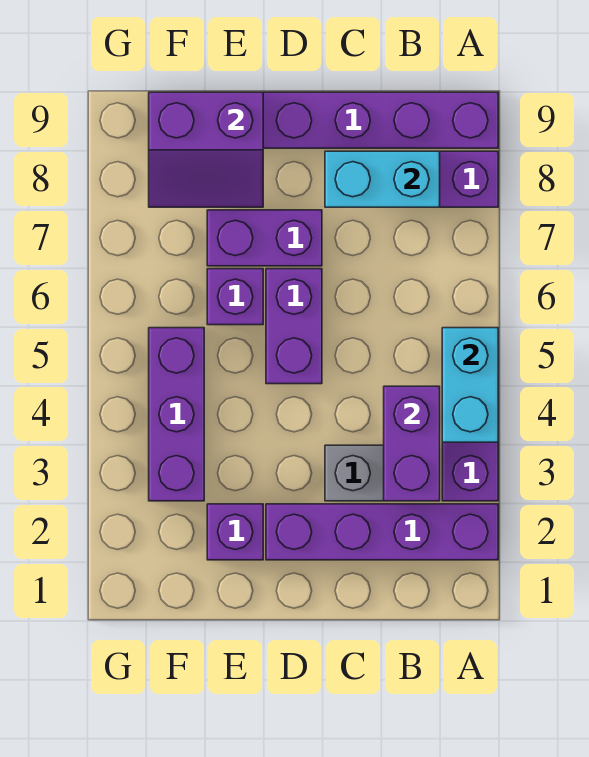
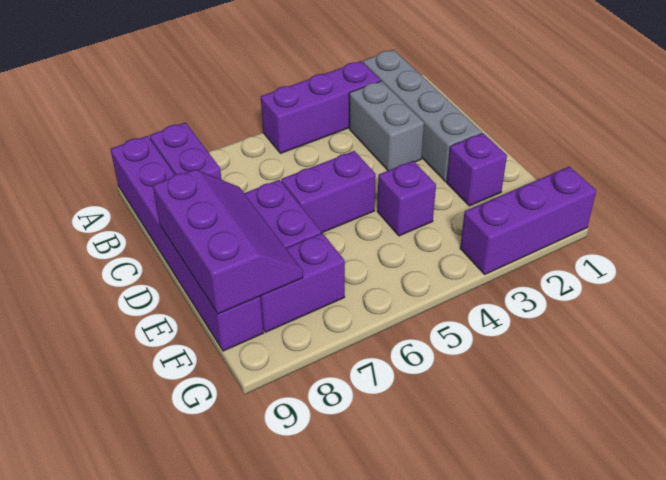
purple brick A2:D2 level 1 -> grey brick A2:D2 level 1
cyan brick A4:A5 level 2 -> none
purple brick B3:B4 level 2 -> purple brick F7:F8 level 1
cyan brick B8:C8 level 2 -> none
purple brick E6 level 1 -> purple brick E4 level 1
purple slope E8:F9 level 2 top 9 -> purple slope D8:F9 level 2 top 9
purple brick F3:F5 level 1 -> purple brick G1:G3 level 1

